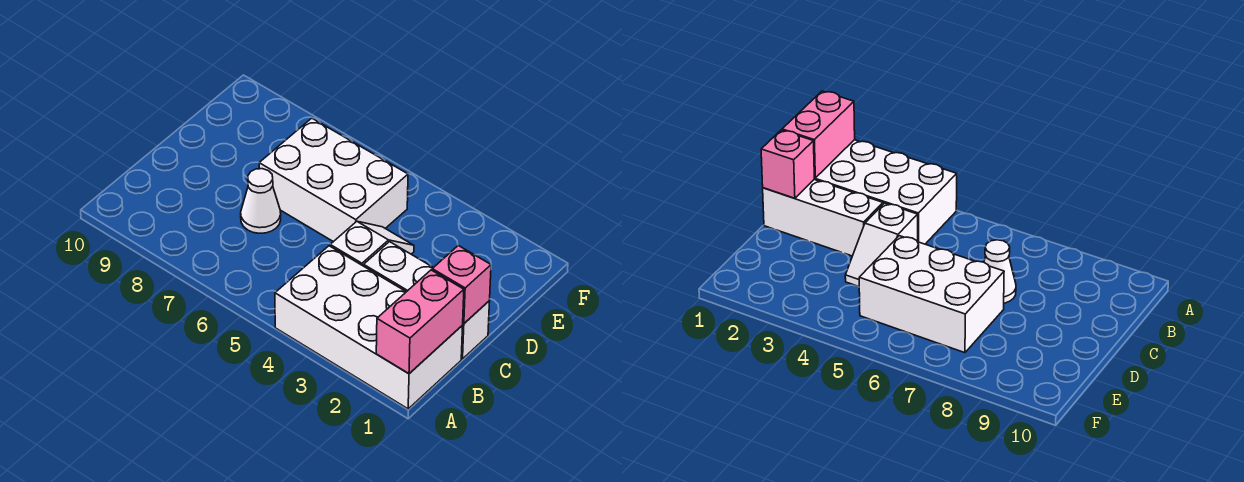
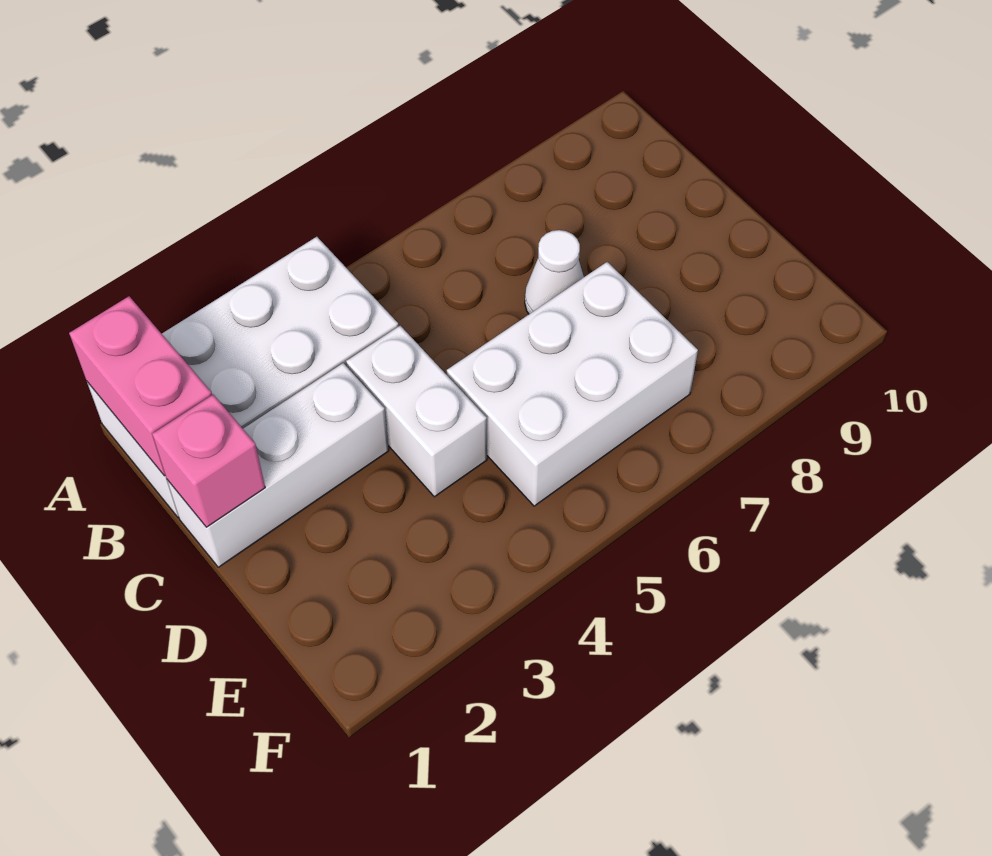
white slope C4:D4 level 1 top C -> white brick C4:D4 level 1

